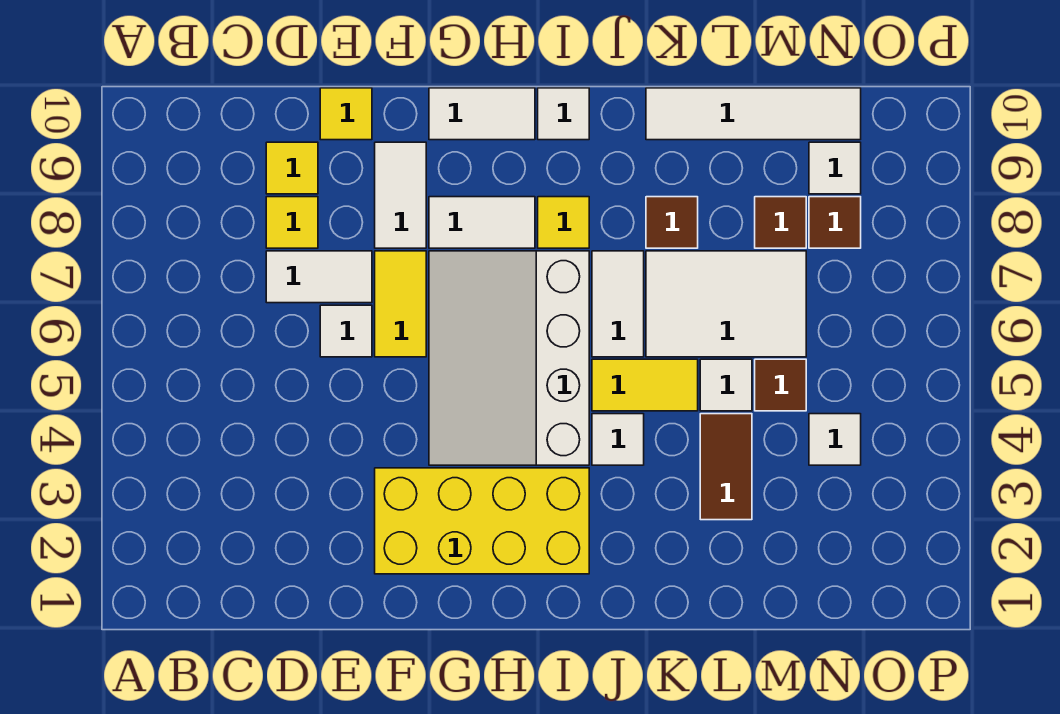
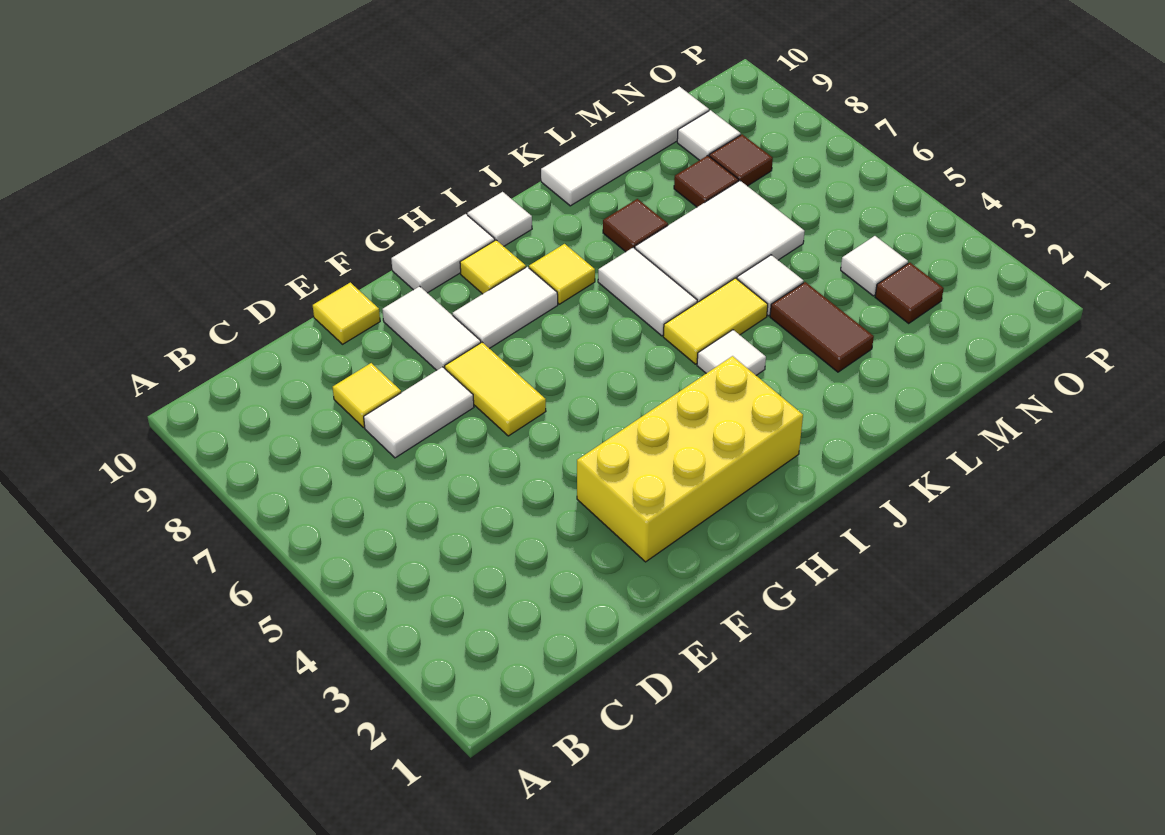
yellow tile D9 level 1 -> yellow tile H9 level 1
white tile E6 level 1 -> none
white slope G4:I7 level 1 top I -> none
brown tile M5 level 1 -> brown tile N3 level 1

